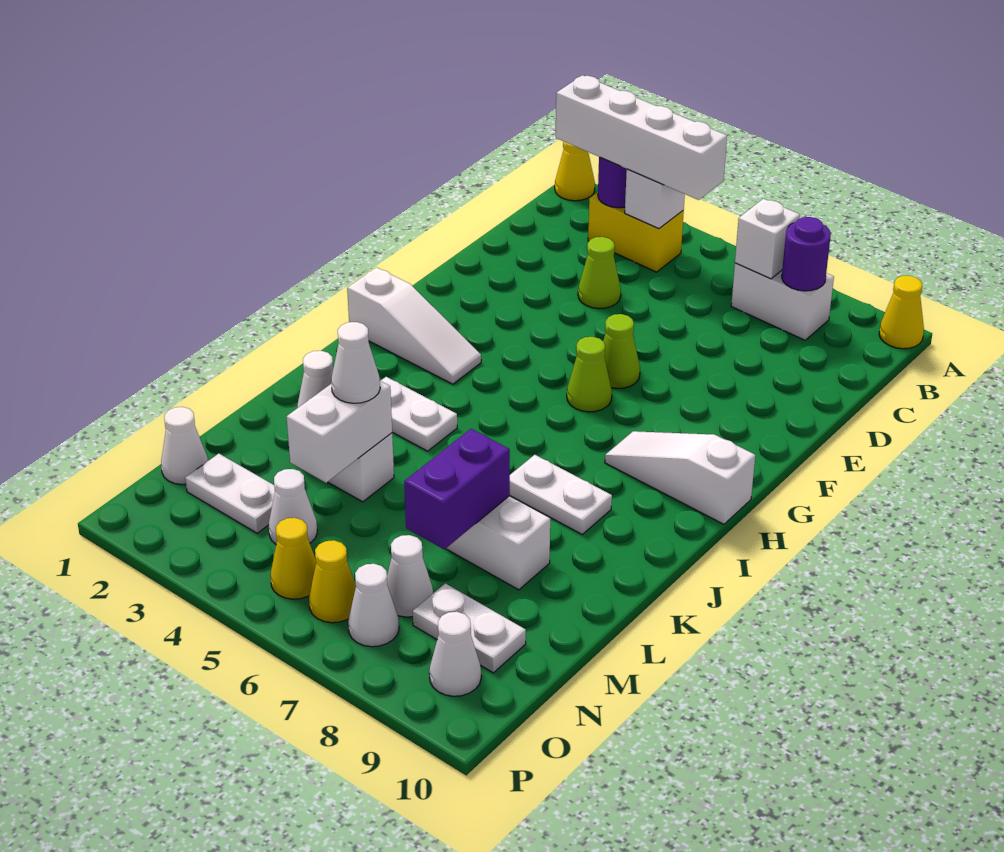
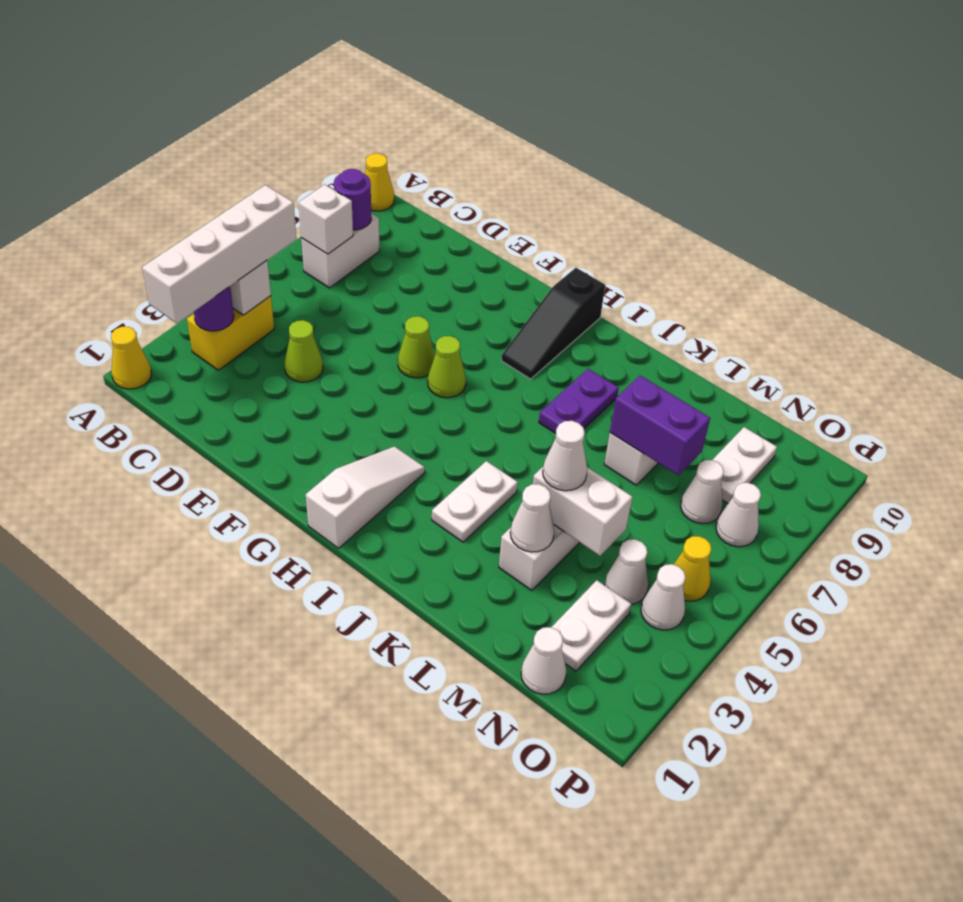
white slope H8:H10 level 1 top 10 -> black slope H8:H10 level 1 top 10
white plate J7:J8 level 1 -> purple plate J7:J8 level 1
yellow cone O6 level 1 -> none
white cone O9 level 1 -> white cone O4 level 1

